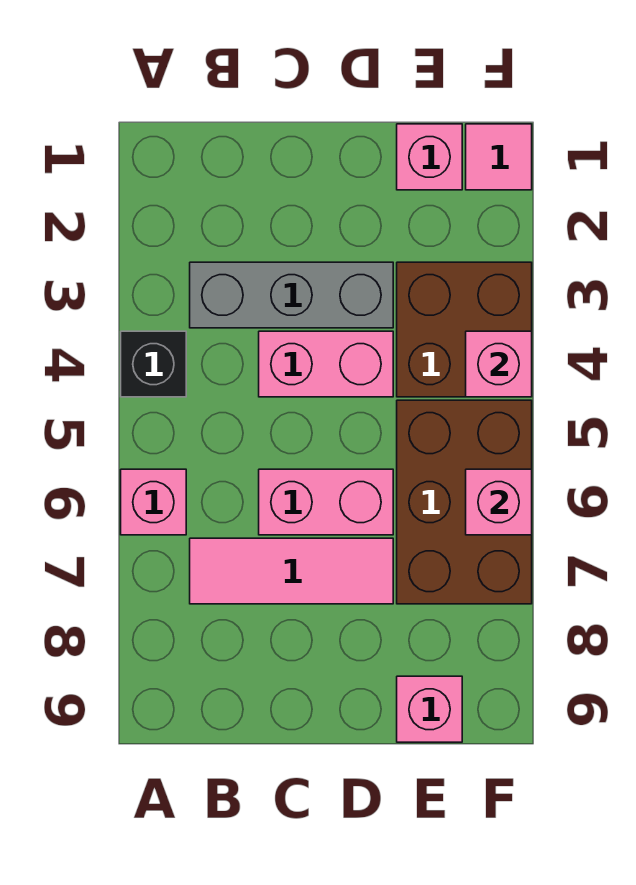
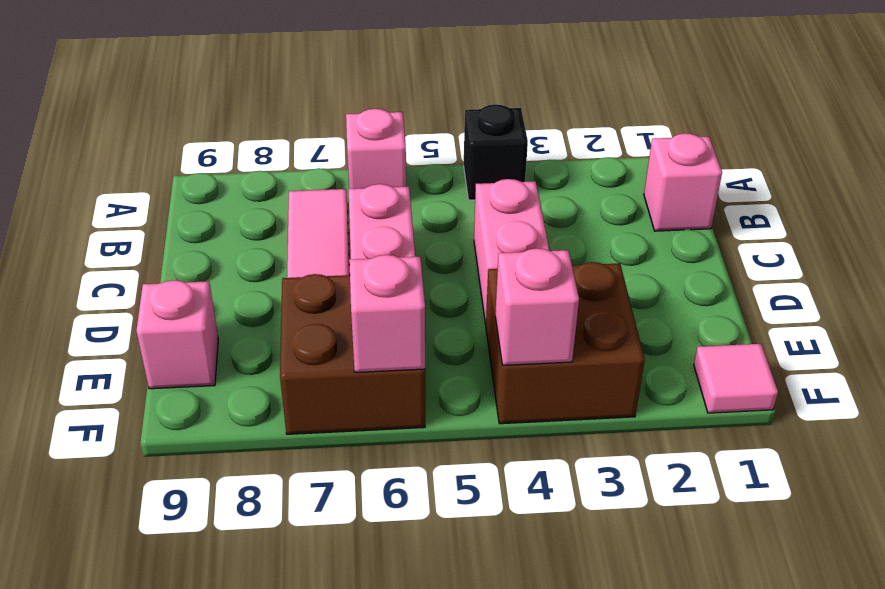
grey brick B3:D3 level 1 -> none
pink brick E1 level 1 -> pink brick B1 level 1
brown brick E5:F7 level 1 -> brown brick E6:F7 level 1

